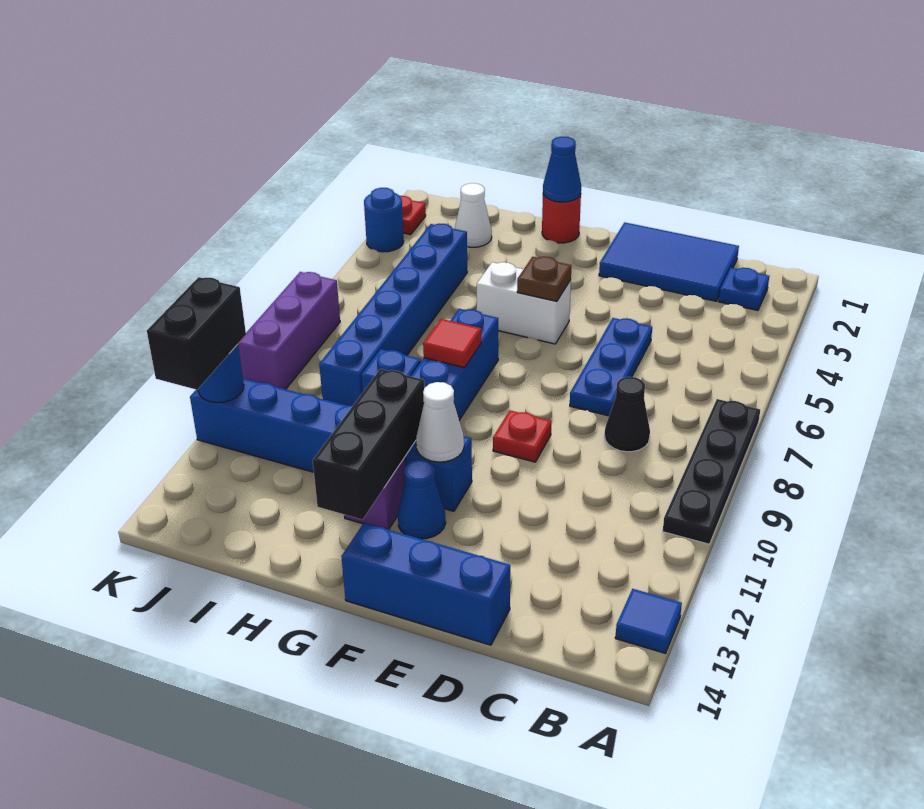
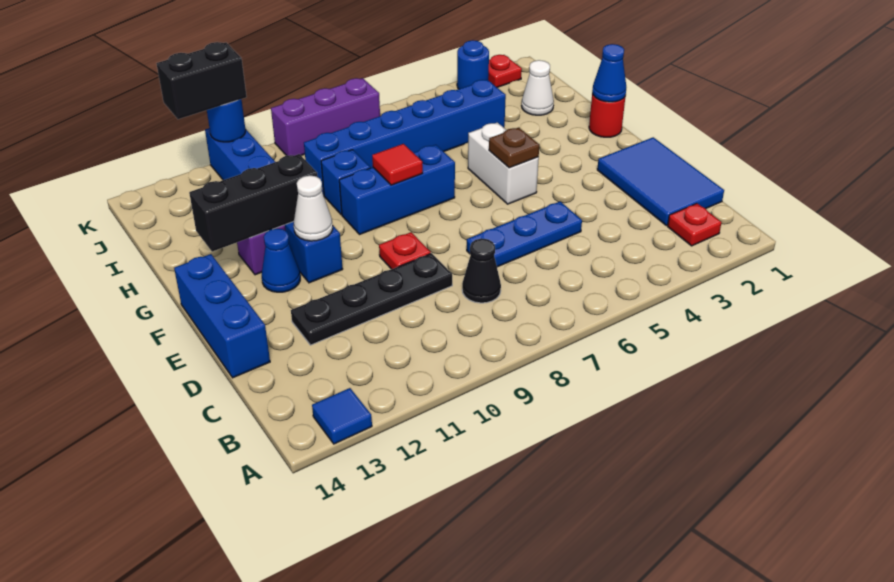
black plate A7:A10 level 1 -> black plate D9:D12 level 1
blue plate B2 level 1 -> red plate B2 level 1

